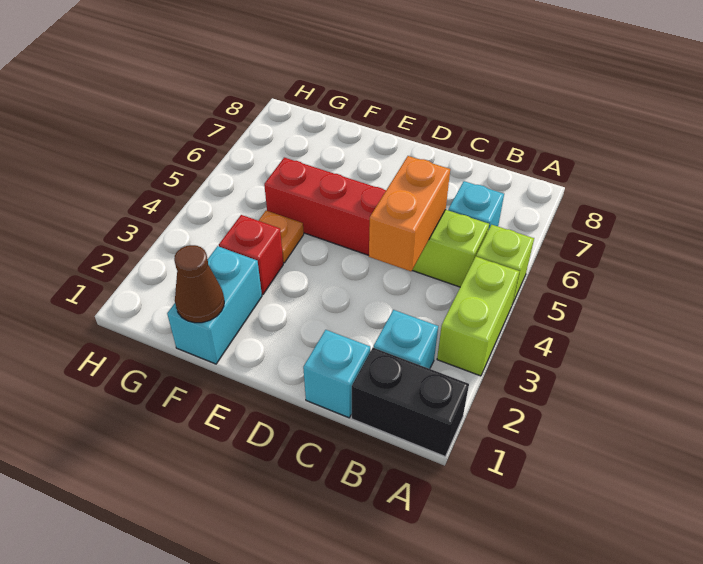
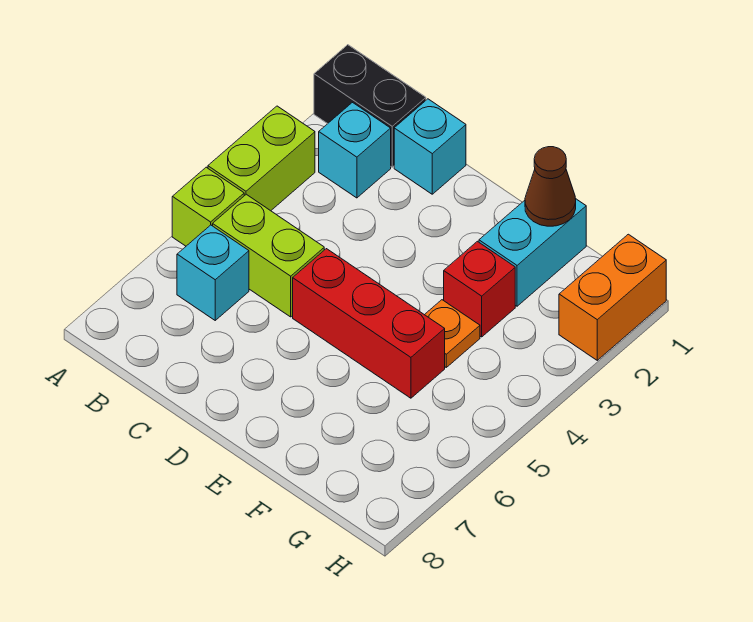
orange brick C4:C5 level 2 -> orange brick H1:H2 level 1

